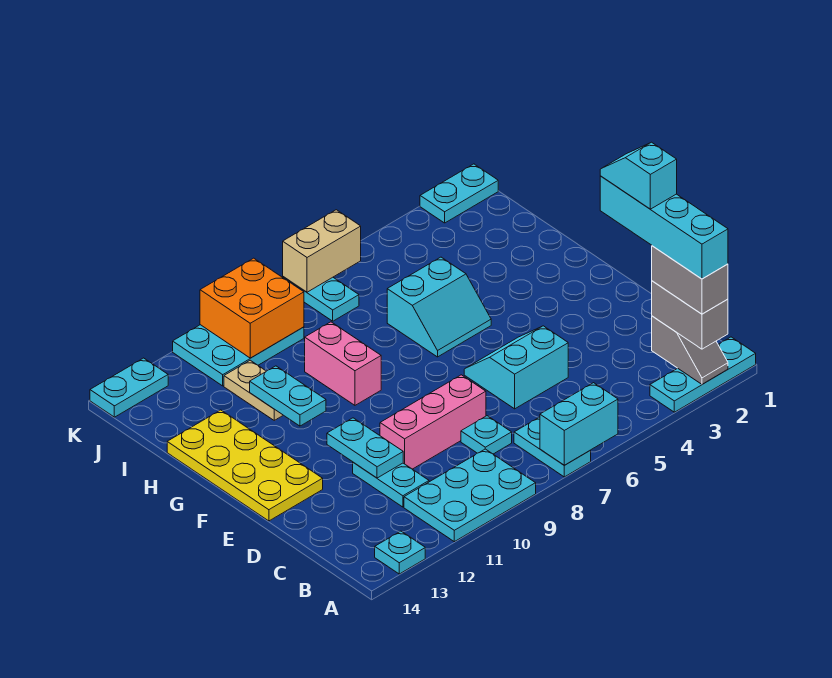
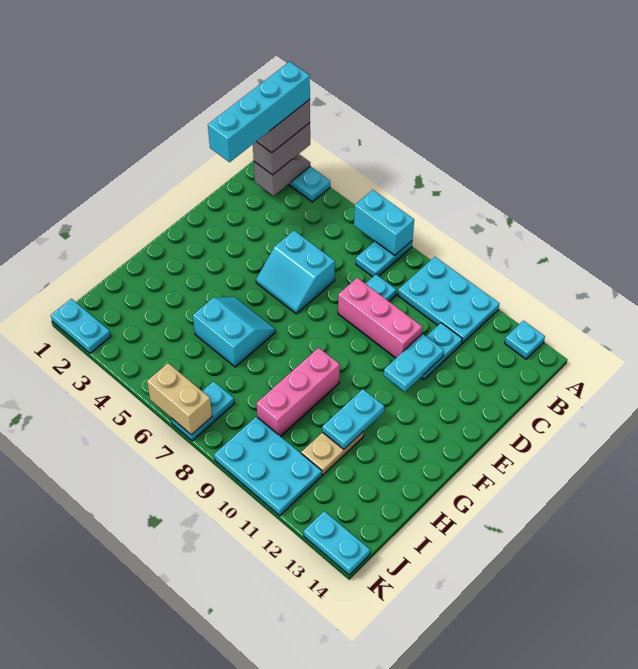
cyan slope C2:D2 level 6 top C -> none
yellow plate E13:H14 level 1 -> none
pink brick G9:H9 level 1 -> pink brick G9:I9 level 1
orange brick J9:K10 level 2 -> none

